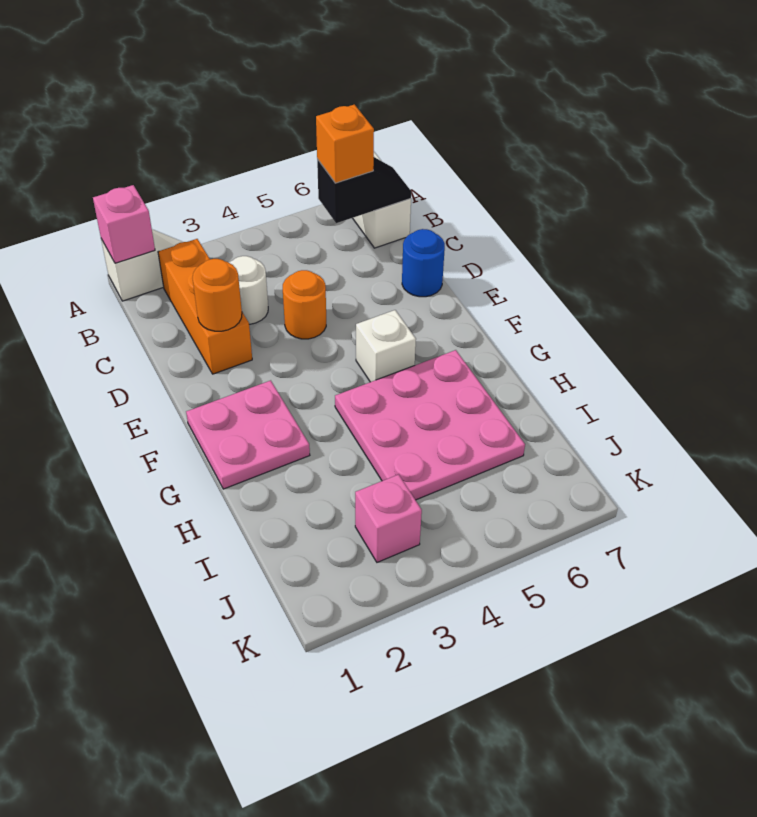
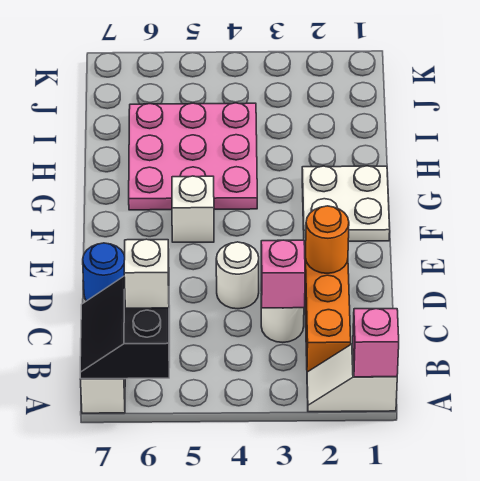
black slope B6:B7 level 2 top 6 -> black slope A6:B7 level 2 top 6
orange brick B6 level 3 -> white brick B6 level 3
orange round brick D4 level 1 -> white round brick D4 level 1
pink plate F1:G2 level 1 -> white plate F1:G2 level 1
pink brick J3 level 1 -> pink brick C3 level 2

